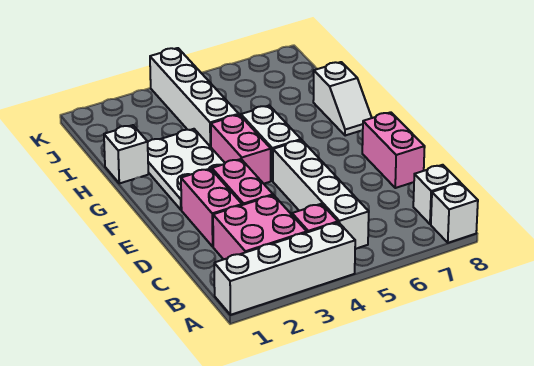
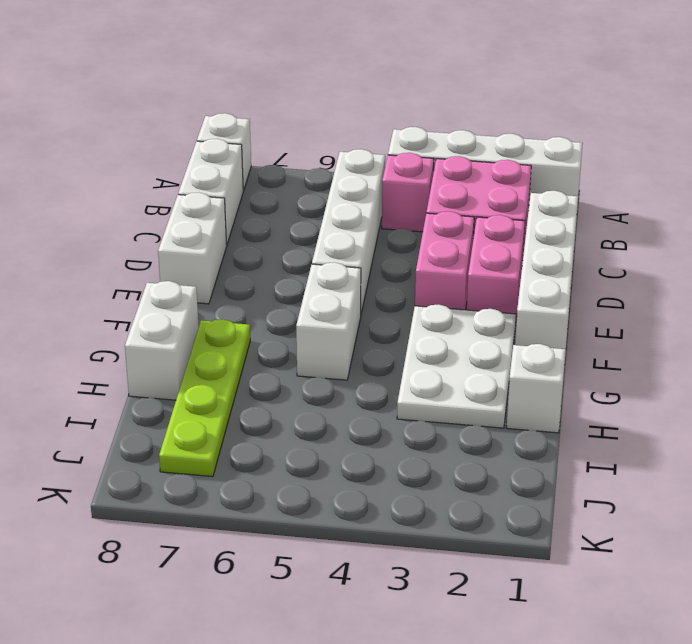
white brick B8 level 1 -> white brick B8:C8 level 1
pink brick D8:E8 level 1 -> white brick D8:E8 level 1
pink brick F4:G4 level 1 -> none
none -> lime plate G7:J7 level 1
white slope G8:H8 level 1 top H -> white brick G8:H8 level 1
white brick H4:K4 level 1 -> white brick C1:F1 level 1

